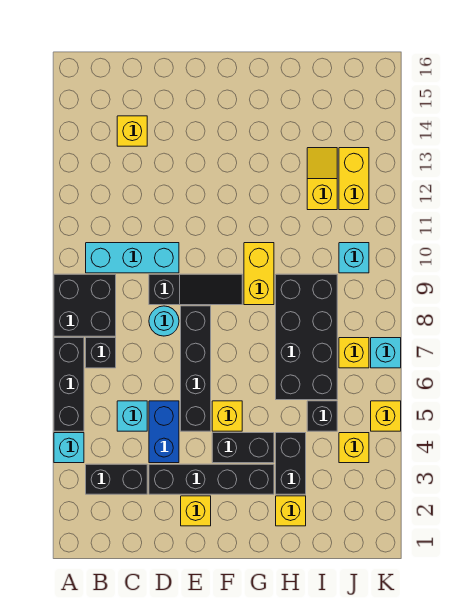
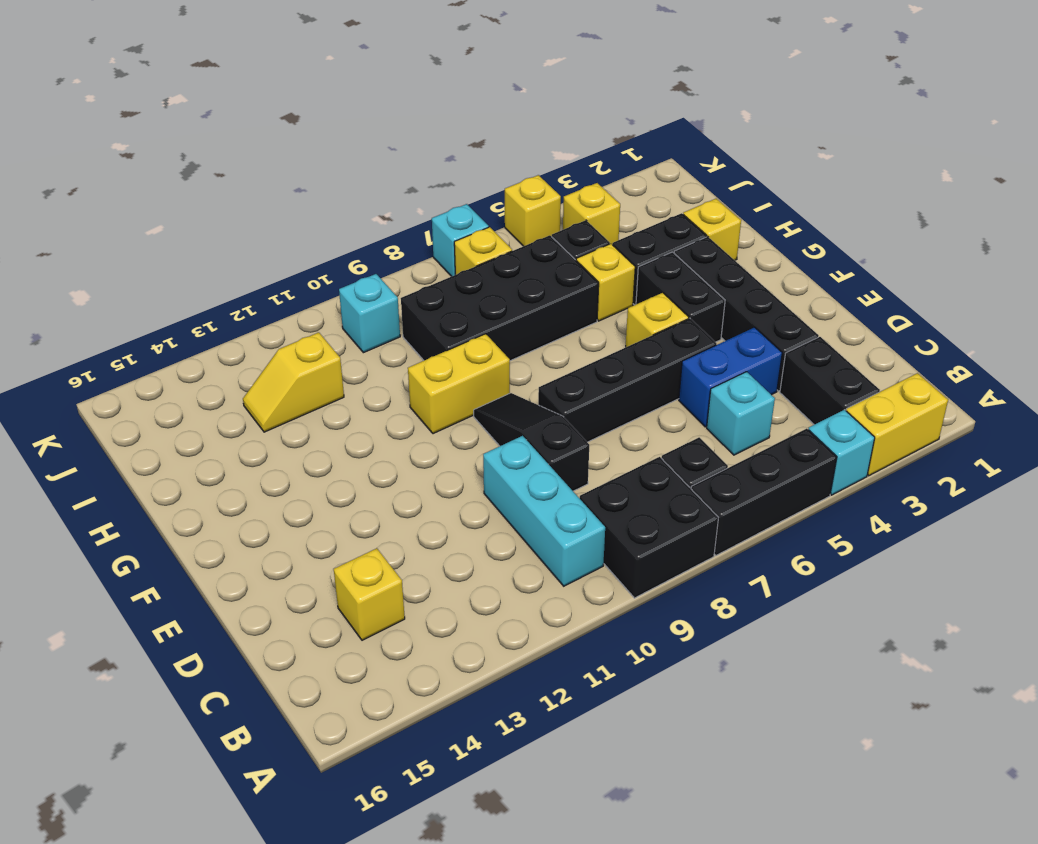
cyan round brick D8 level 1 -> none
yellow brick E2 level 1 -> yellow brick H5 level 1
yellow brick J12:J13 level 1 -> yellow brick A2:A3 level 1

